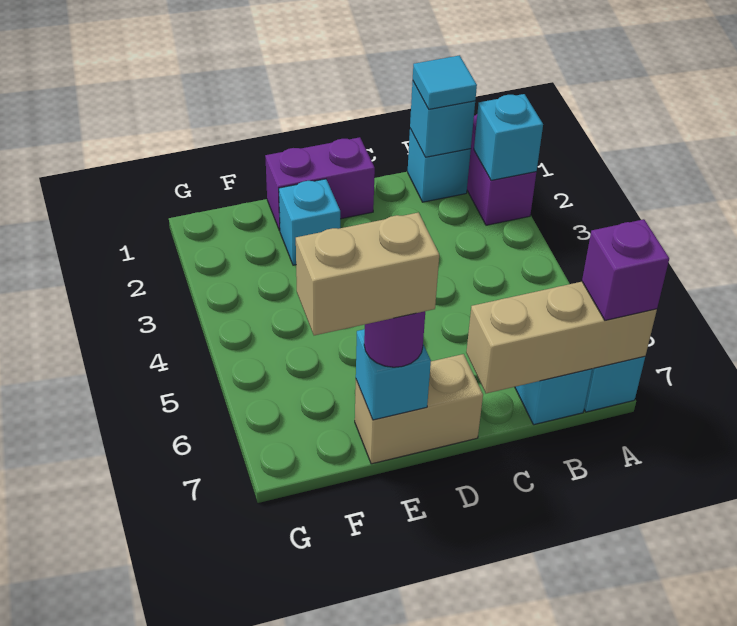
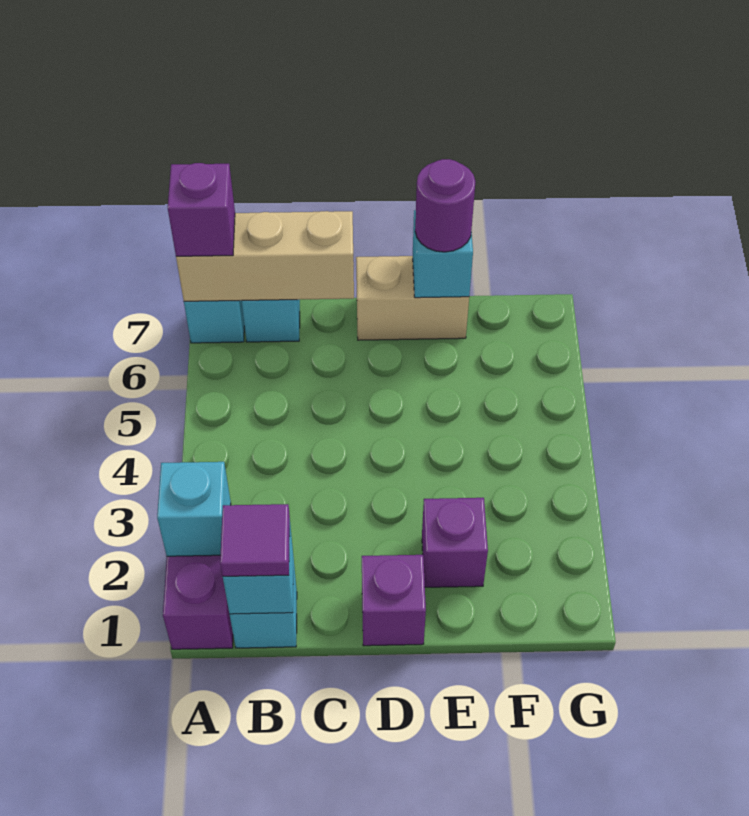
cyan tile B1 level 3 -> purple tile B1 level 3
purple brick D1:E1 level 1 -> purple brick D1 level 1
cyan brick E2 level 1 -> purple brick E2 level 1
tan brick E7:F7 level 4 -> none

